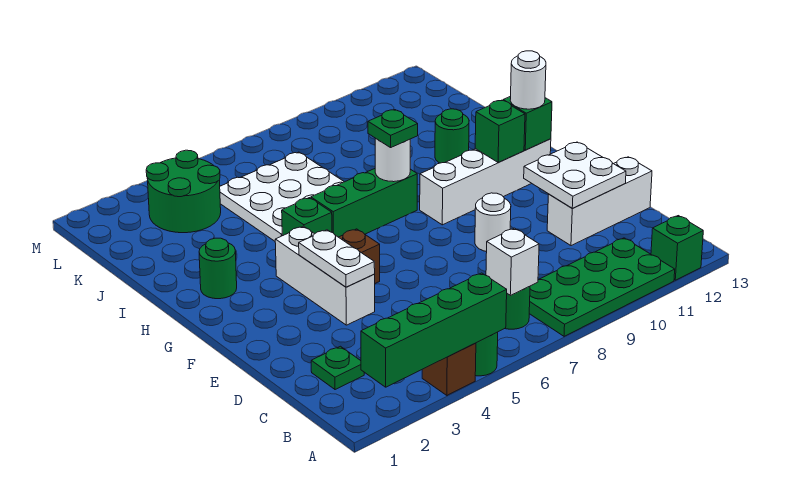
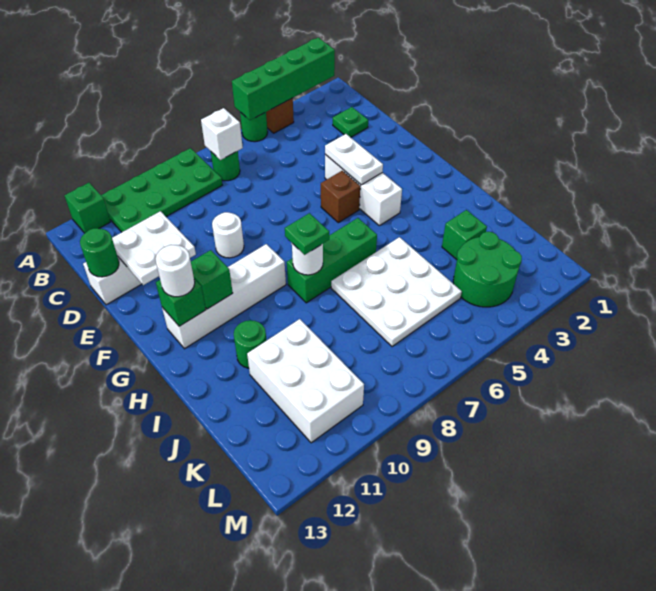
green round brick H2 level 1 -> green round brick D13 level 2
green brick H5 level 1 -> green brick J3 level 1
none -> white brick J10:L11 level 1

